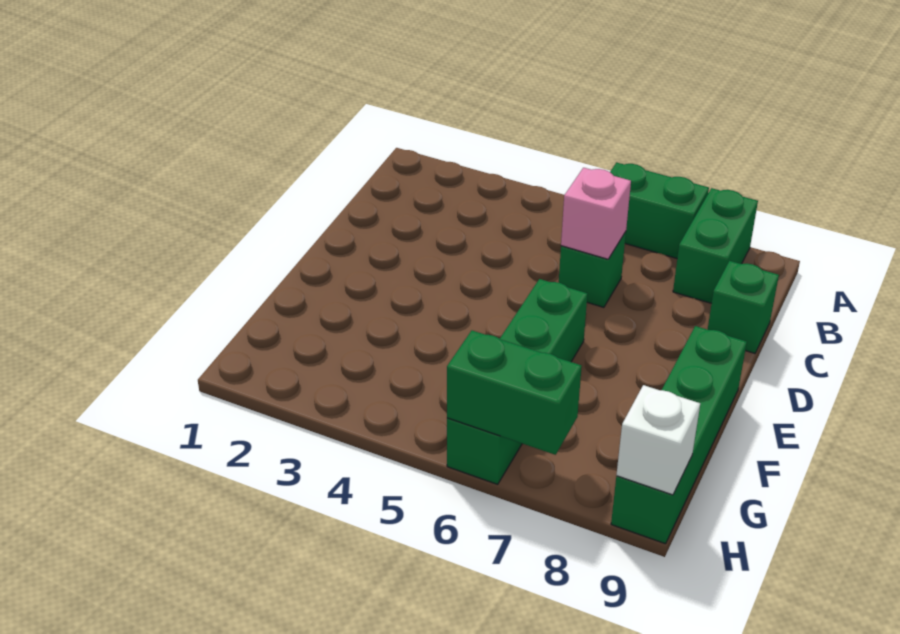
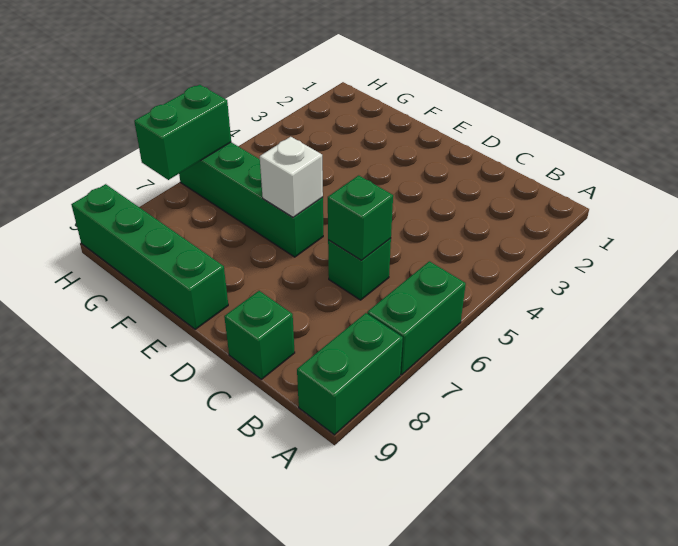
green brick A8:B8 level 1 -> green brick A8:A9 level 1
pink brick C6 level 2 -> green brick C6 level 2
white brick H9 level 2 -> white brick E6 level 2

